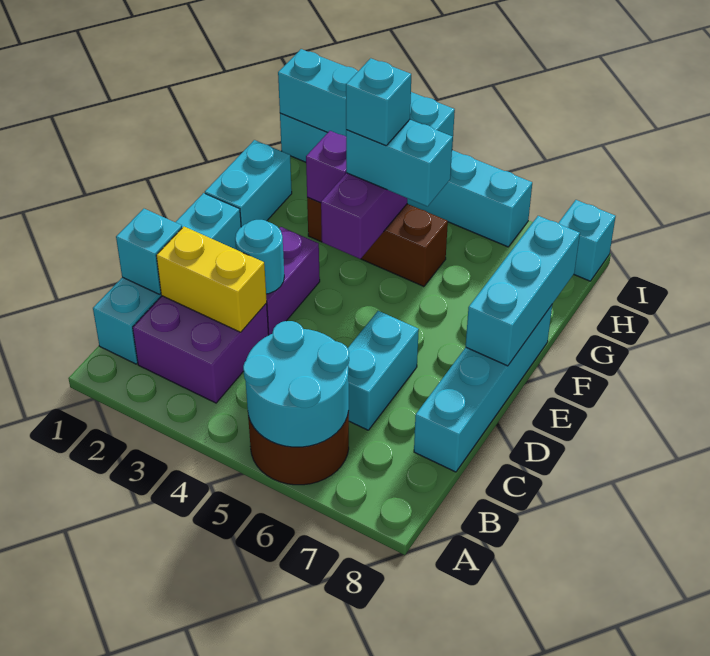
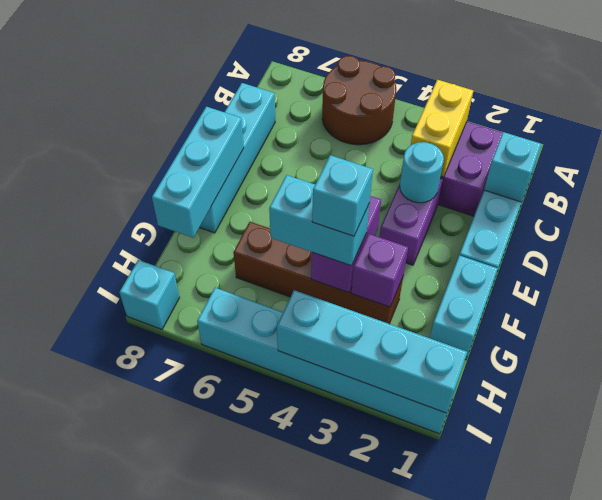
cyan round brick A5:B6 level 2 -> none
yellow brick C2:C3 level 2 -> yellow brick B3:C3 level 2
cyan brick C6:D6 level 1 -> none
brown brick G3:G5 level 1 -> brown brick G3:G6 level 1

